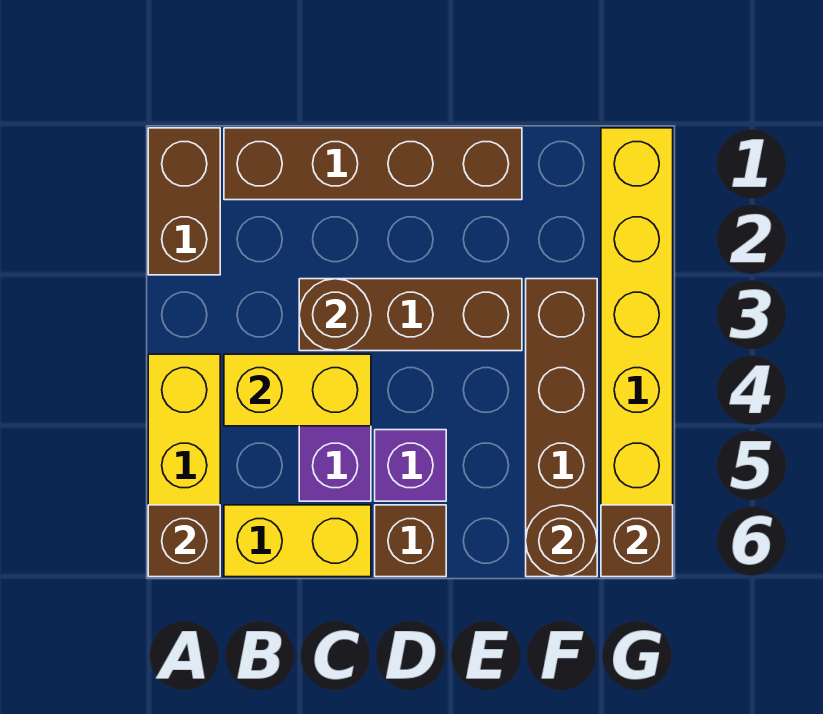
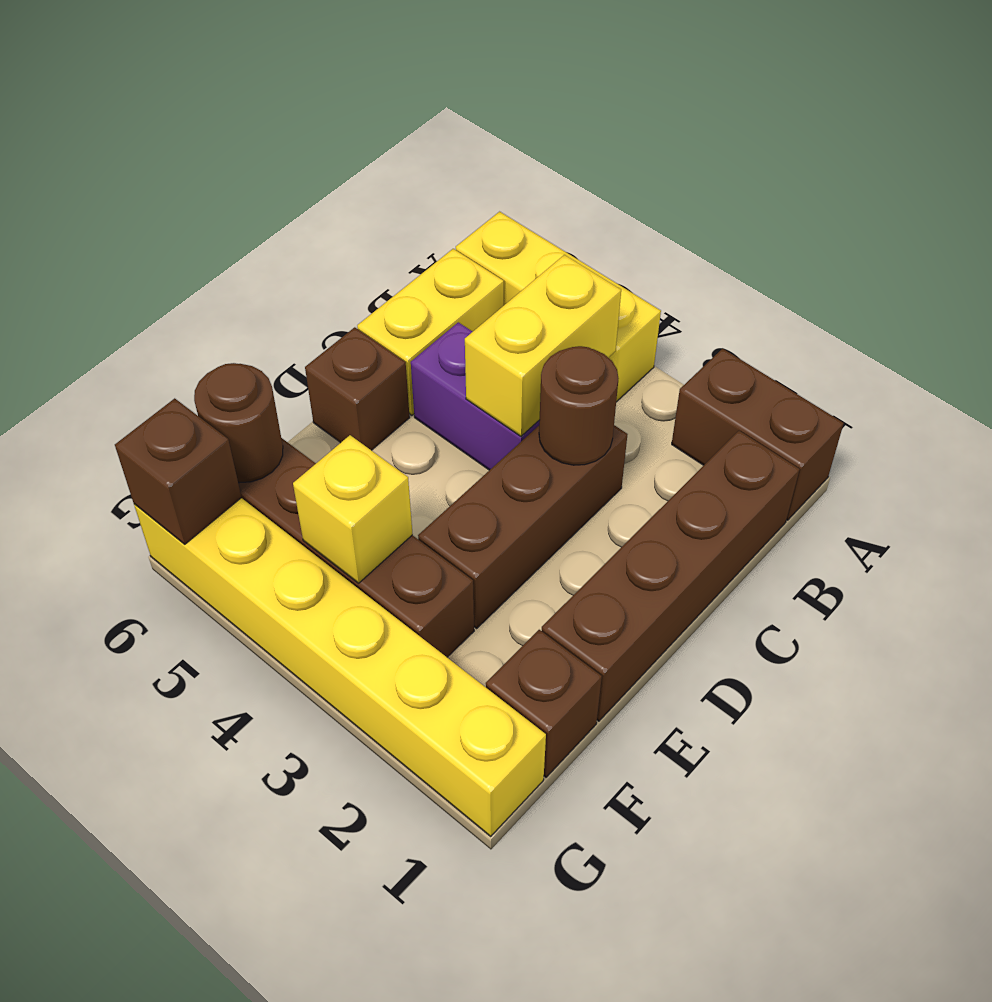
brown brick A6 level 2 -> brown brick F1 level 1
purple brick D5 level 1 -> none
none -> yellow brick F4 level 2

